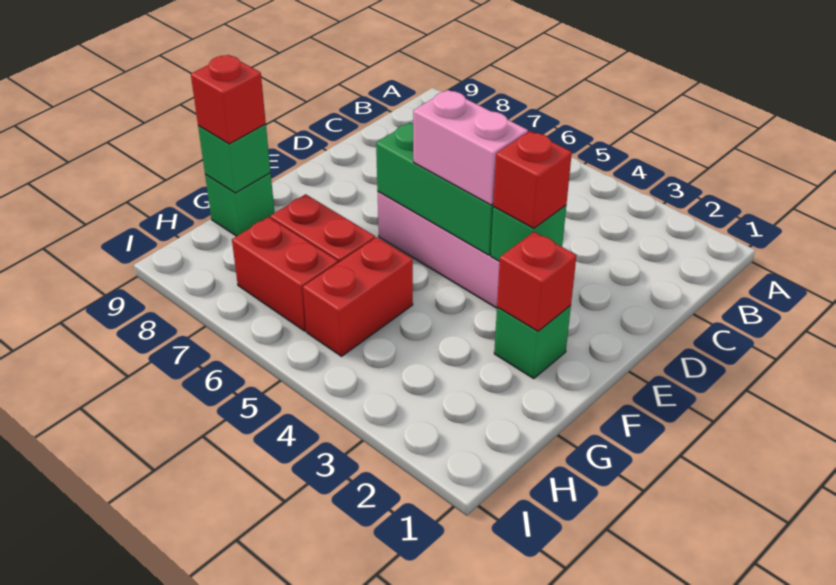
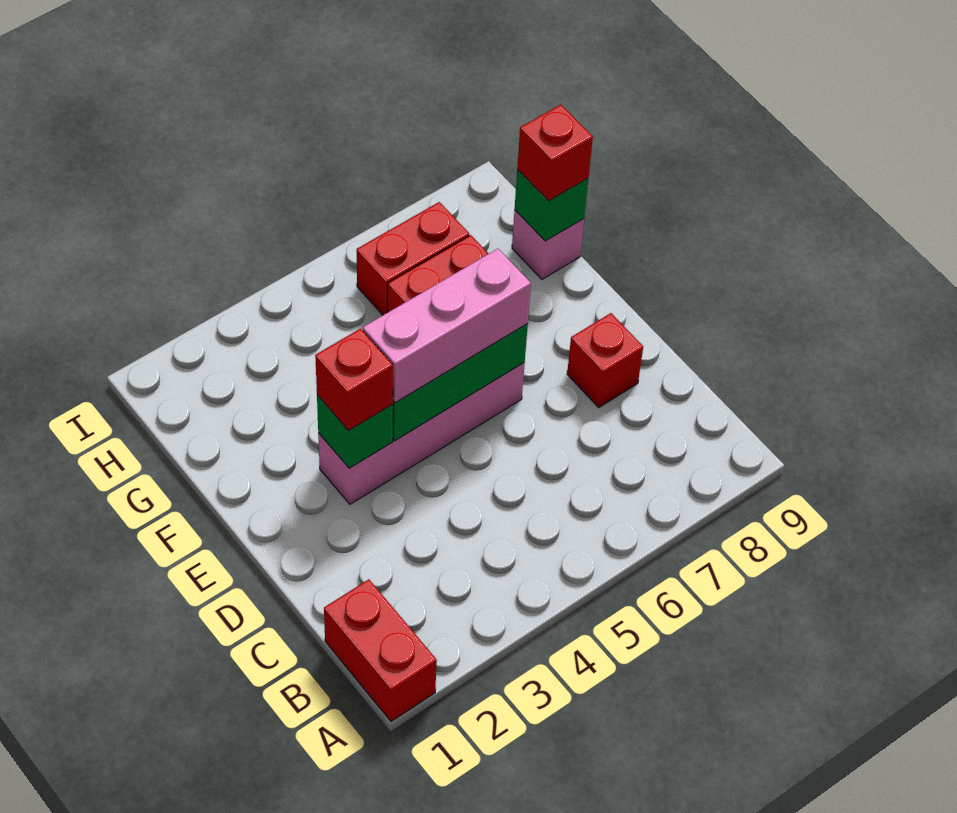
pink brick E4:E5 level 3 -> pink brick E4:E6 level 3
green brick F2 level 1 -> none
red brick F2 level 2 -> red brick D8 level 1
red brick G5:H5 level 1 -> red brick A1:B1 level 1
green brick G9 level 1 -> pink brick G9 level 1

